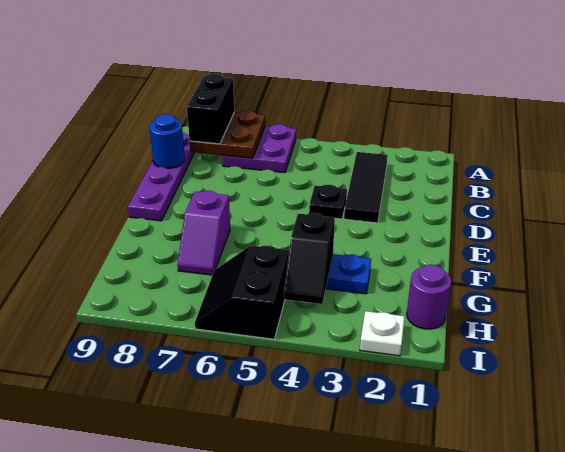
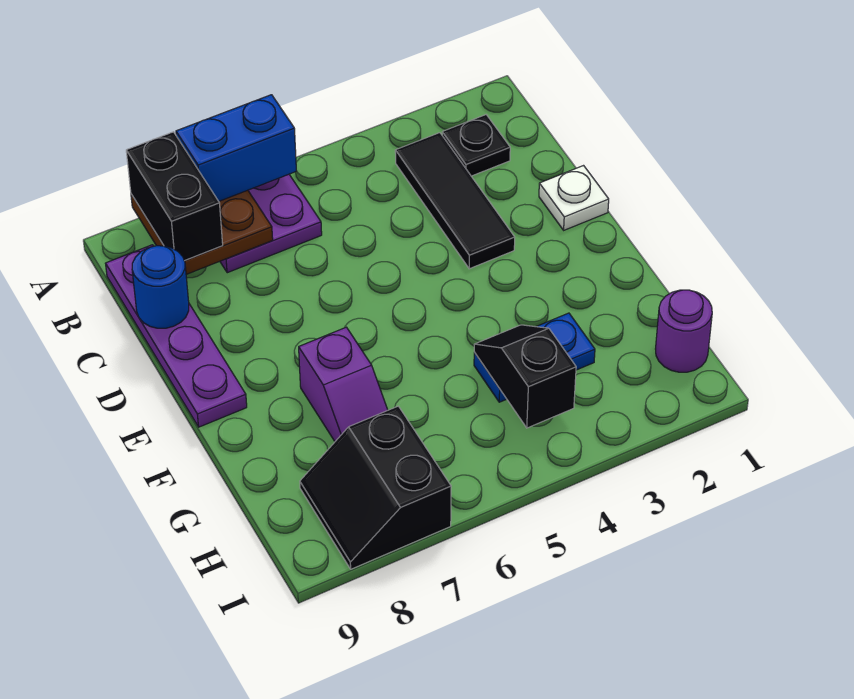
none -> blue brick A6:A7 level 3
black plate D4 level 1 -> black plate B2 level 1
black slope G4:H4 level 2 top G -> black slope G4:H4 level 2 top H
black slope H5:I6 level 1 top 5 -> black slope H7:I8 level 1 top 7
white plate I2 level 1 -> white plate D1 level 1

